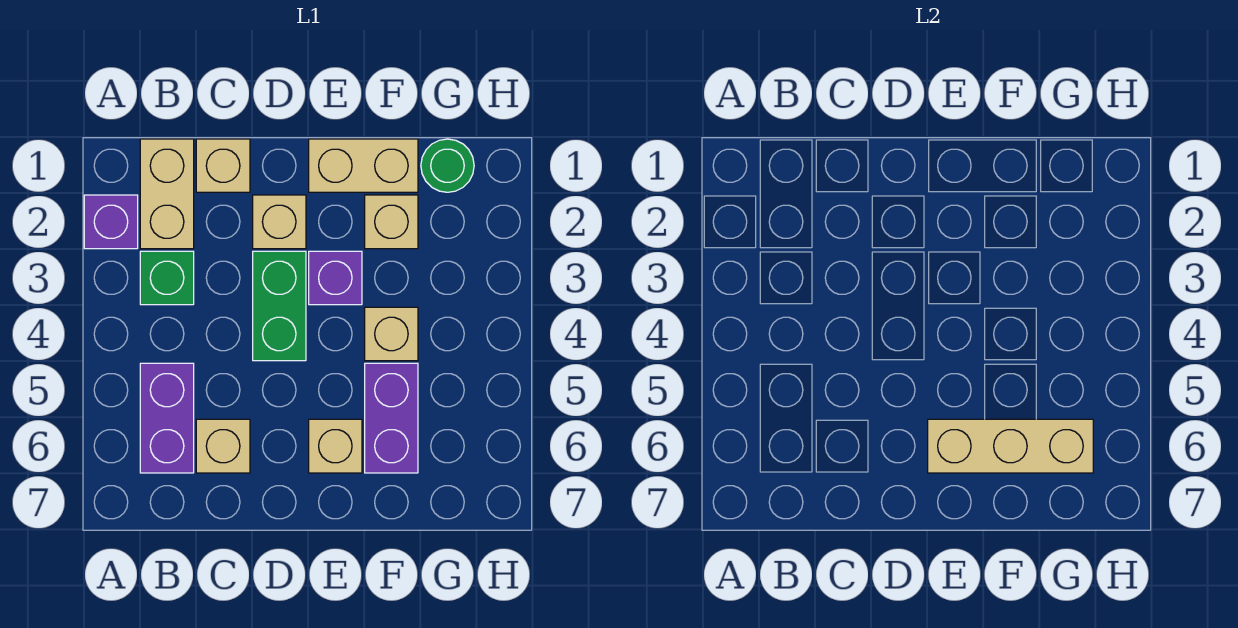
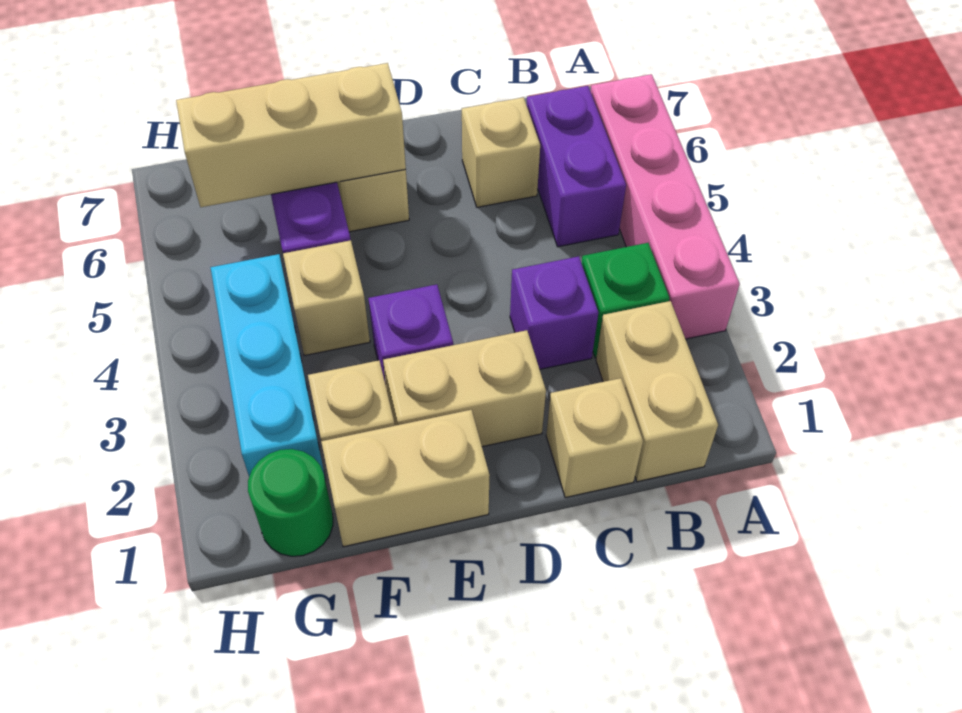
purple brick A2 level 1 -> purple brick C3 level 1
none -> pink brick A3:A6 level 1
tan brick D2 level 1 -> tan brick D2:E2 level 1
green brick D3:D4 level 1 -> none
none -> cyan brick G2:G4 level 1

